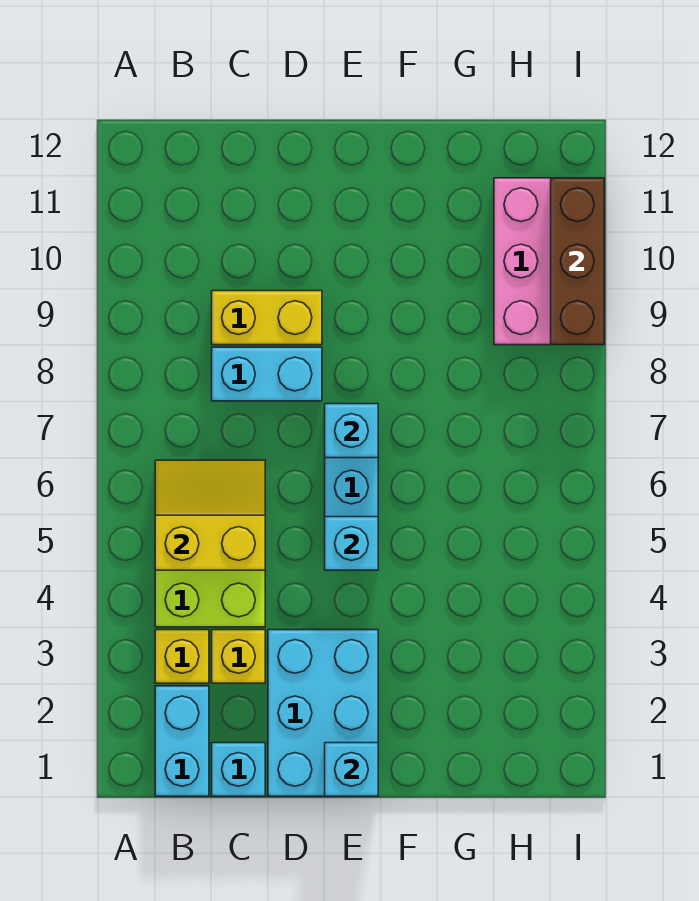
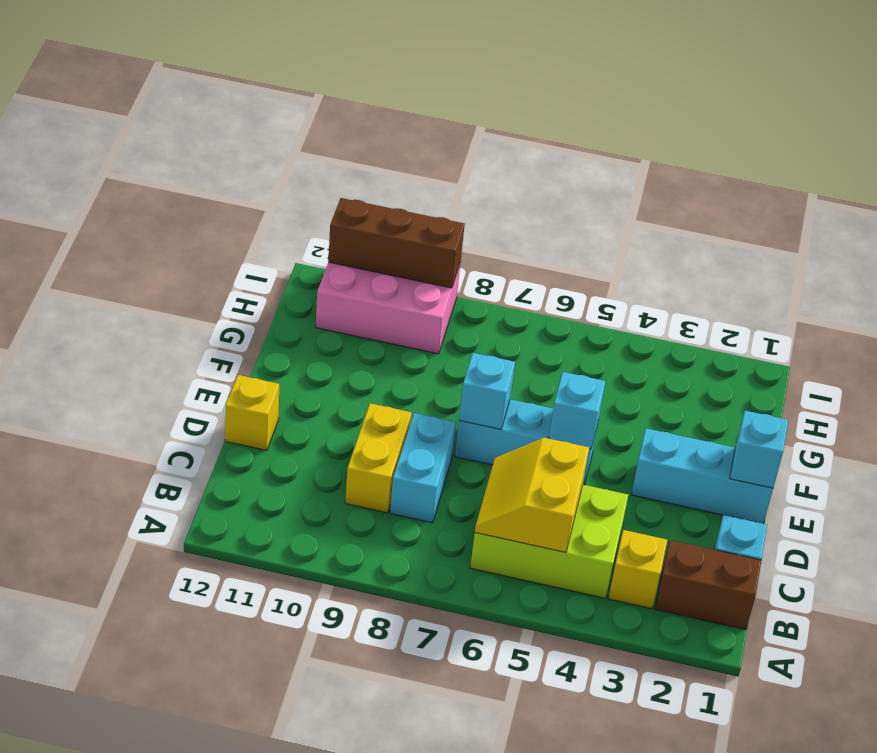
cyan brick B1:B2 level 1 -> brown brick B1:B2 level 1
yellow brick C3 level 1 -> yellow brick D12 level 1
cyan brick D1:E3 level 1 -> cyan brick E1:E3 level 1

